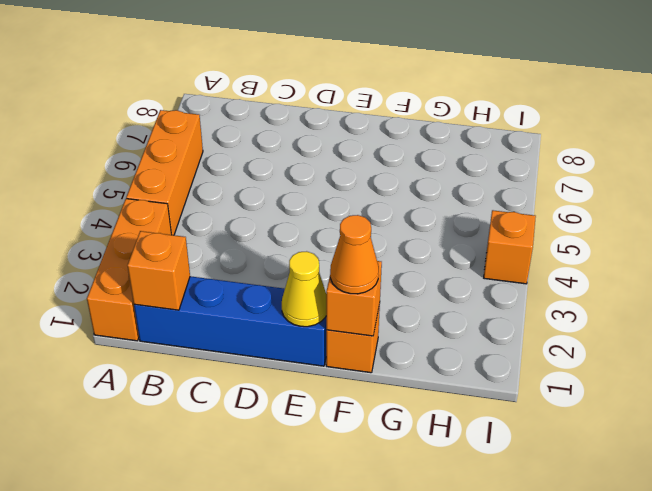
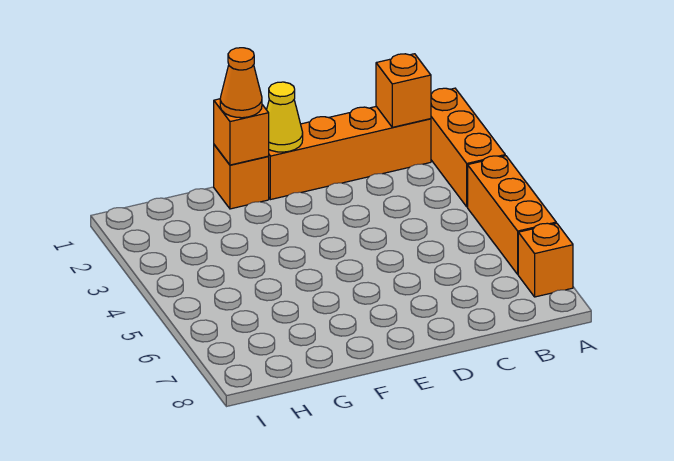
blue brick B1:E1 level 1 -> orange brick B1:E1 level 1
orange brick I4 level 1 -> orange brick A7 level 1

